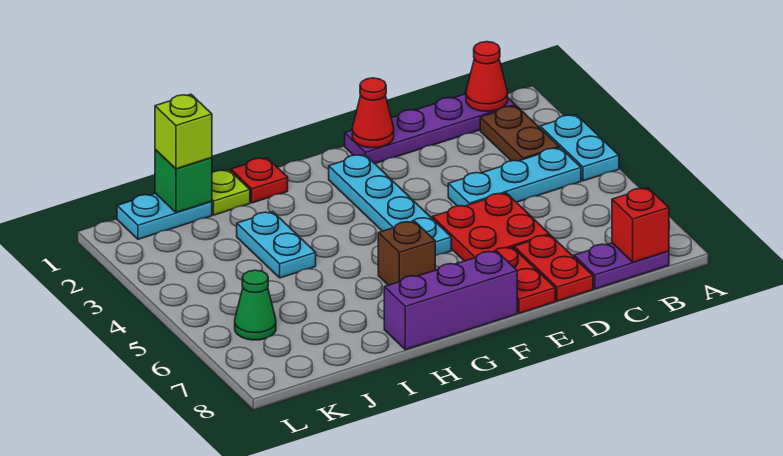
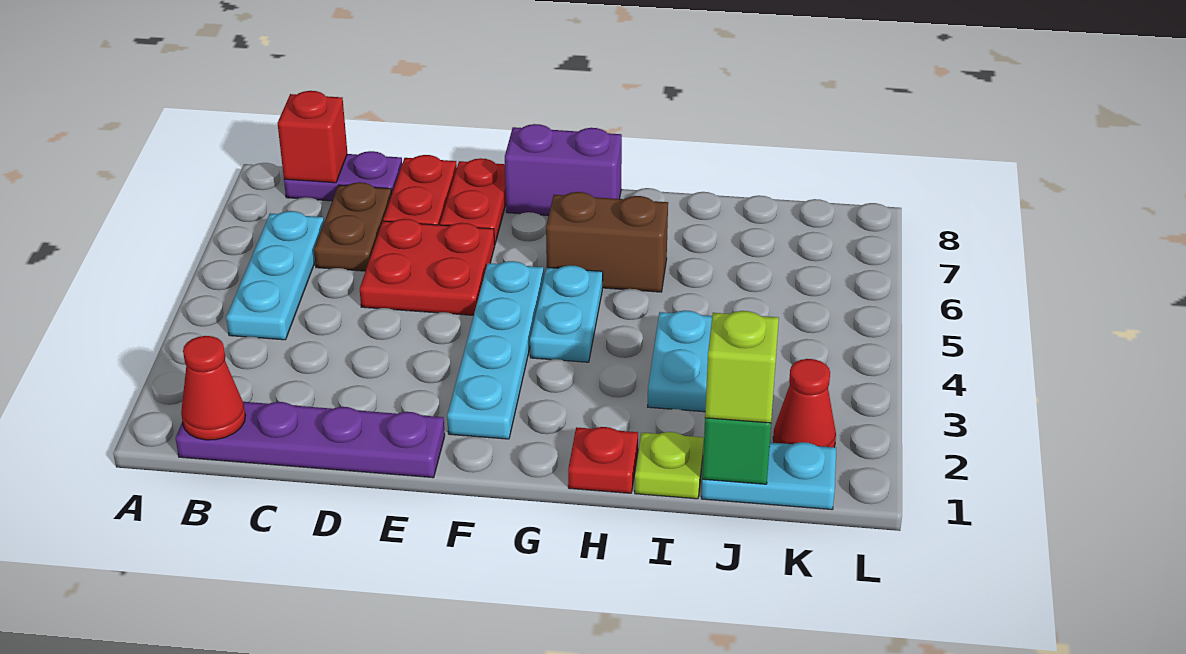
cyan plate A3:A4 level 1 -> cyan plate G4:G5 level 1
brown plate B2:B3 level 1 -> brown plate C6:C7 level 1
cyan plate B4:D4 level 1 -> cyan plate B4:B6 level 1
red cone E1 level 2 -> red cone K2 level 1
purple brick F8:H8 level 1 -> purple brick F8:G8 level 1
brown brick G6 level 1 -> brown brick G6:H6 level 1
green cone K6 level 1 -> none

